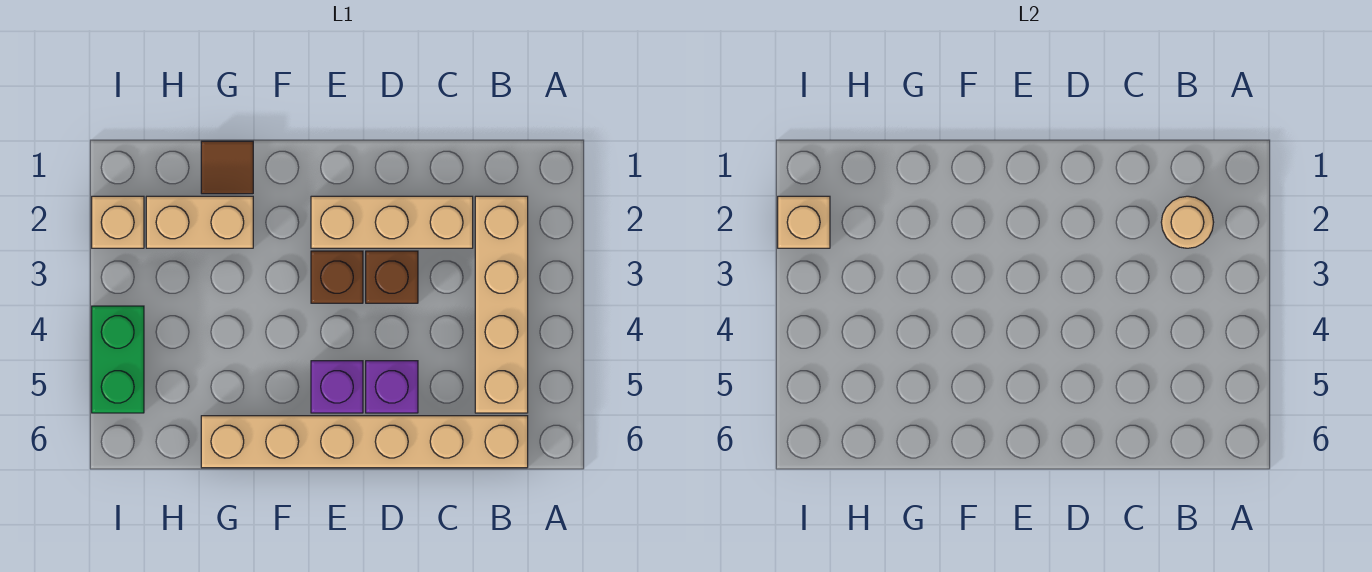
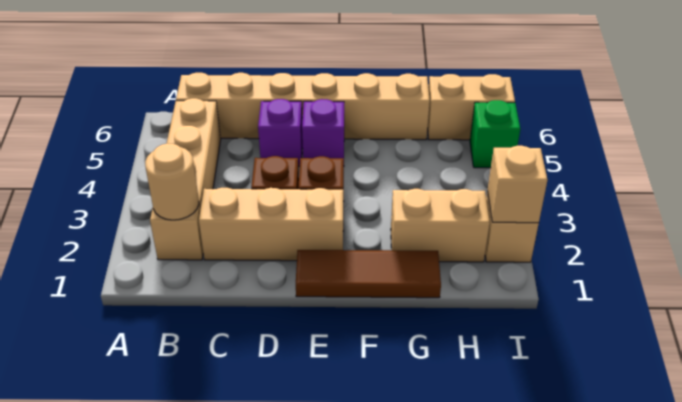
brown tile G1 level 1 -> brown tile E1:G1 level 1
none -> tan brick H6:I6 level 1
green brick I4:I5 level 1 -> green brick I5 level 1

